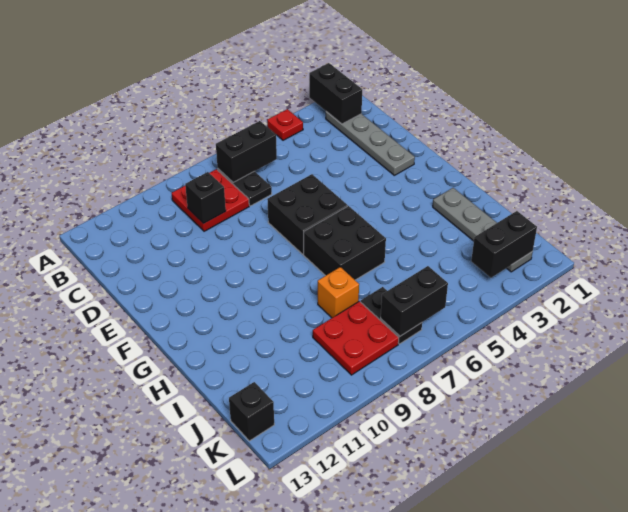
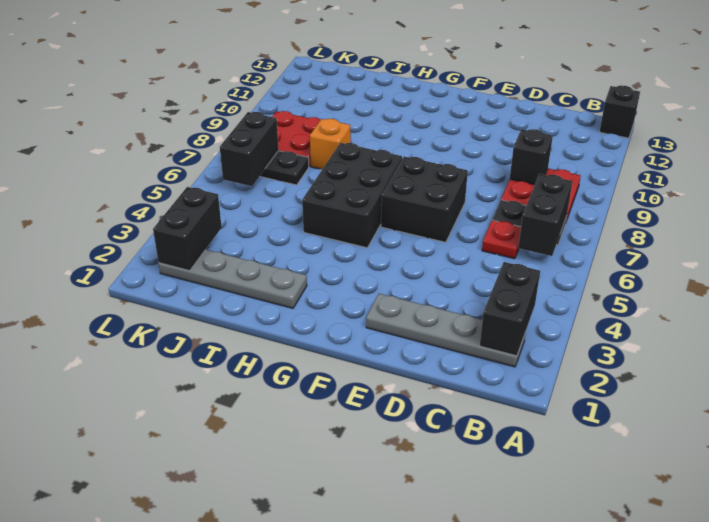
black brick A2:B2 level 2 -> black brick B2:B3 level 2
red plate A4 level 1 -> red plate C6 level 1
black brick G6:H7 level 1 -> black brick G5:H7 level 1
black brick K13 level 1 -> black brick A13 level 1

